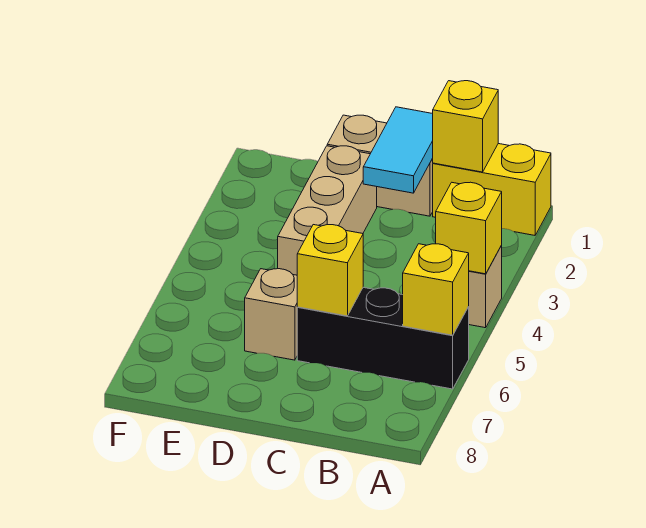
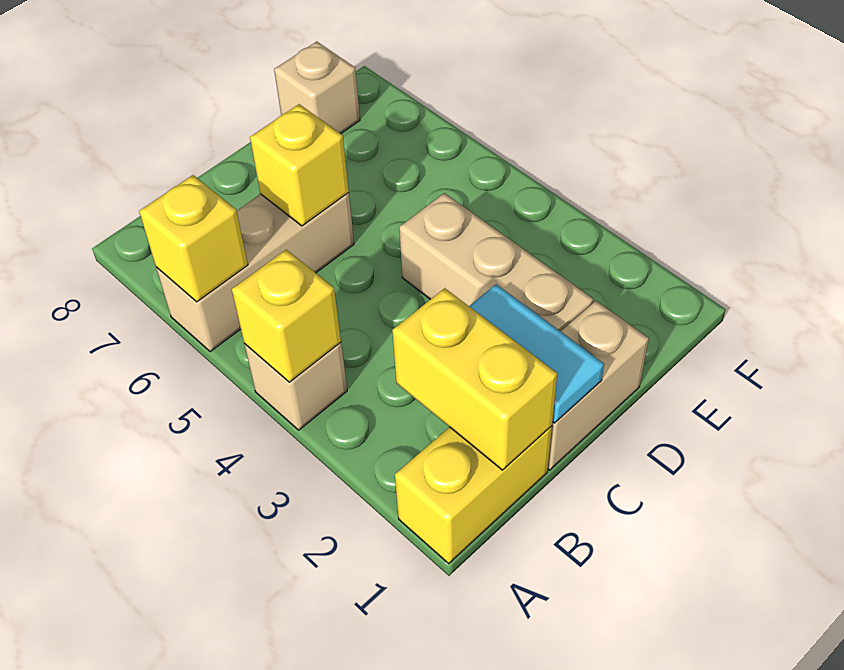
black brick A6:C6 level 1 -> tan brick A6:C6 level 1
yellow brick B1 level 2 -> yellow brick B1:B2 level 2
tan brick D6 level 1 -> tan brick E8 level 1

